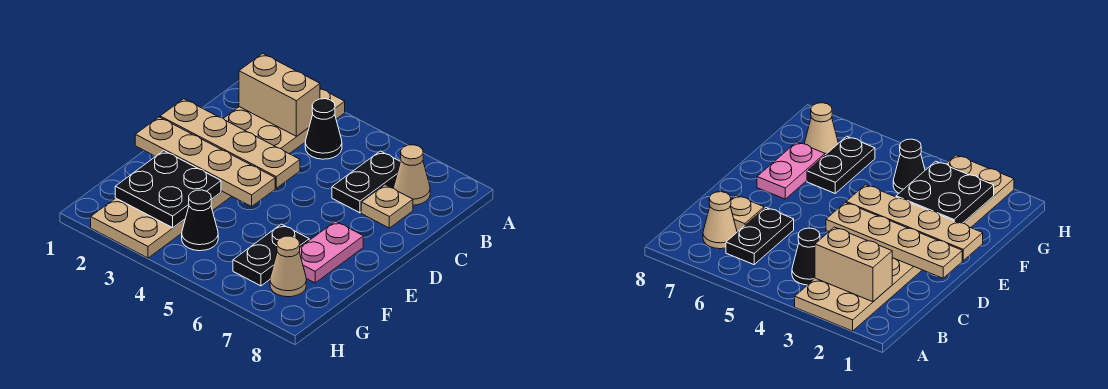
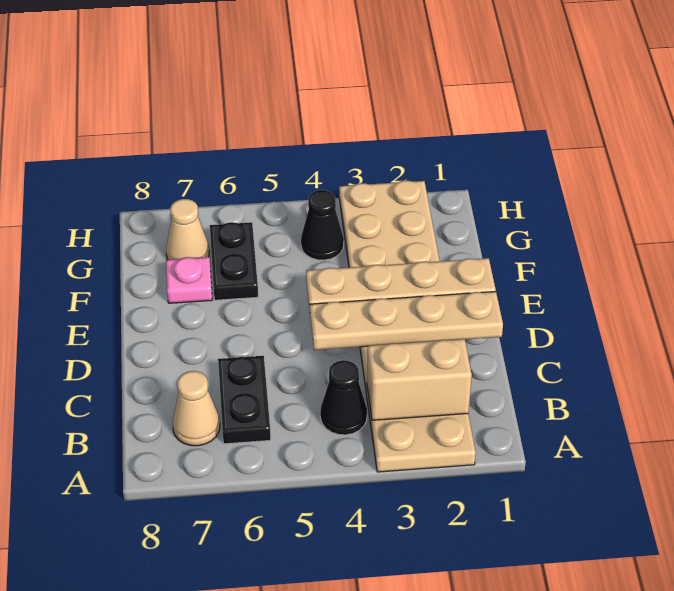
tan plate C7 level 1 -> none
pink plate E7:F7 level 1 -> pink plate F7 level 1
black plate F2:G3 level 2 -> none

